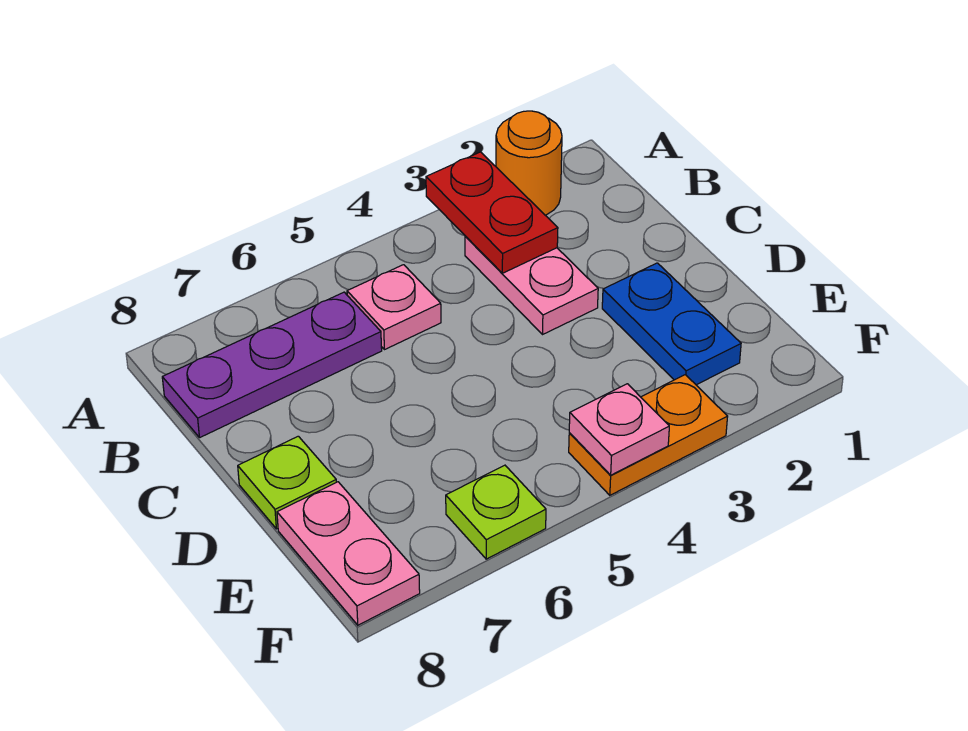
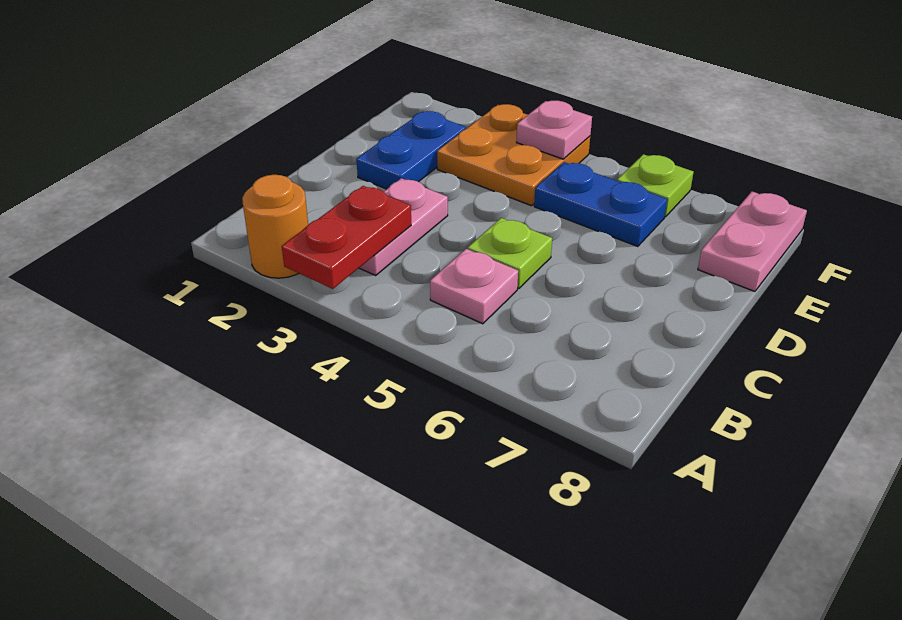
purple plate B6:B8 level 1 -> none
lime plate D8 level 1 -> lime plate C5 level 1
none -> blue plate E5:E6 level 1
orange plate F3:F4 level 1 -> orange plate E3:F4 level 1

